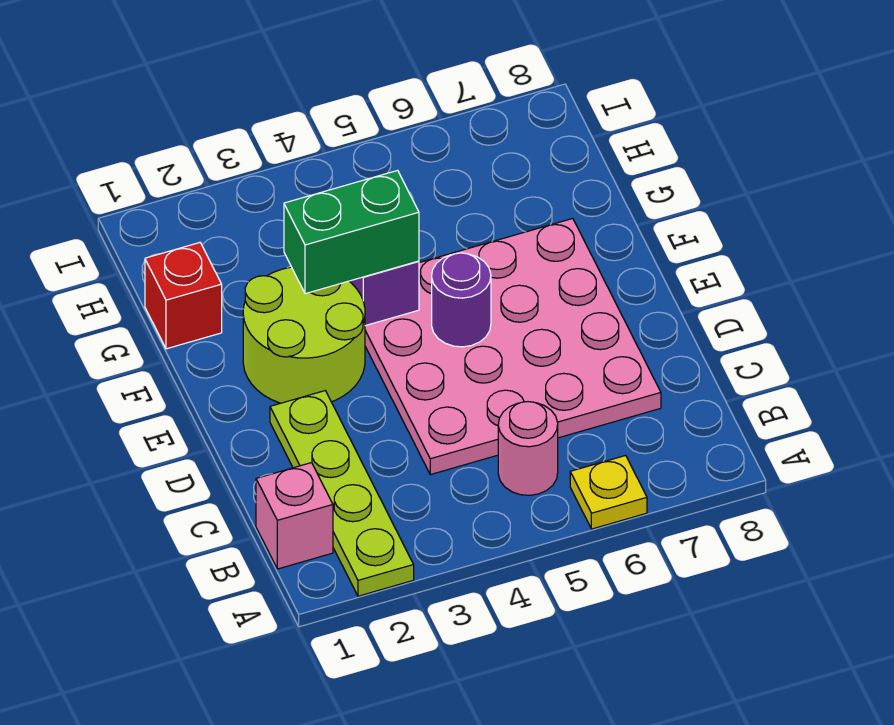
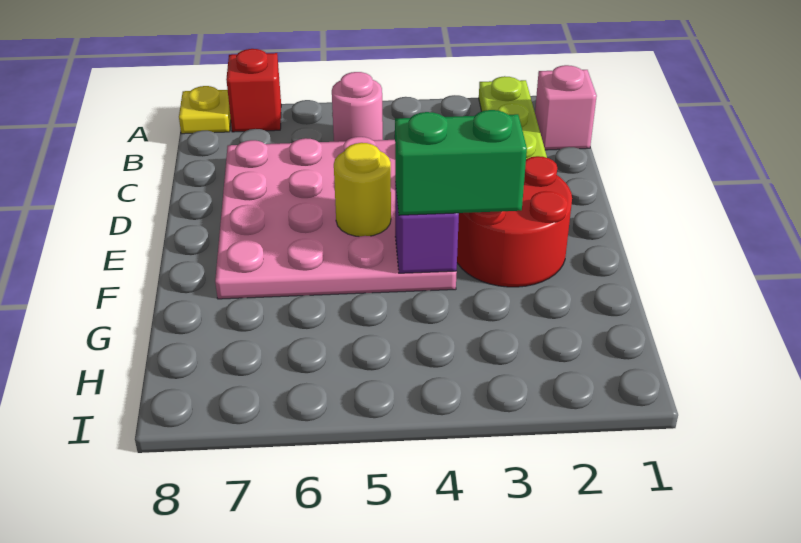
yellow plate A6 level 1 -> yellow plate A8 level 1
lime round brick E2:F3 level 1 -> red round brick E2:F3 level 1
purple round brick E5 level 2 -> yellow round brick E5 level 2
red brick G1 level 1 -> red brick A7 level 1

